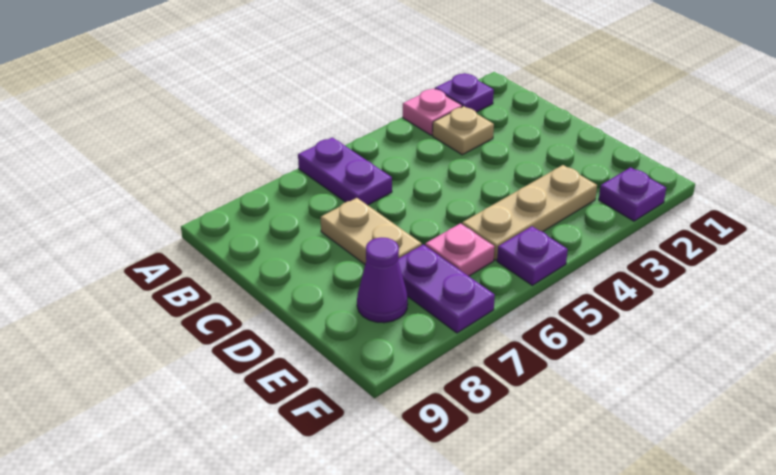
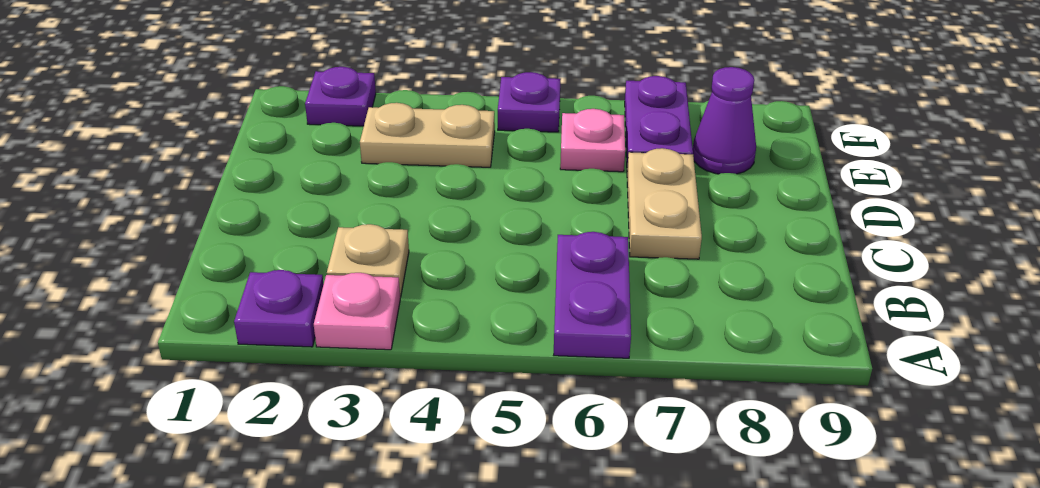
tan plate E3:E5 level 1 -> tan plate E3:E4 level 1

